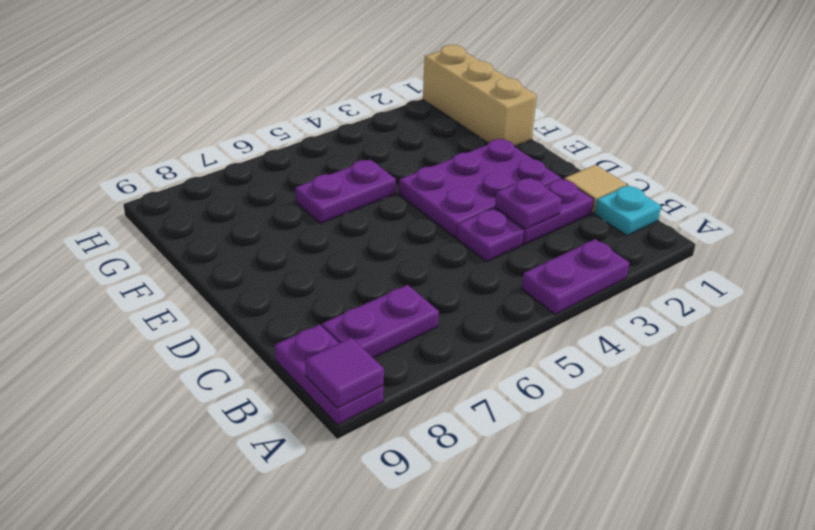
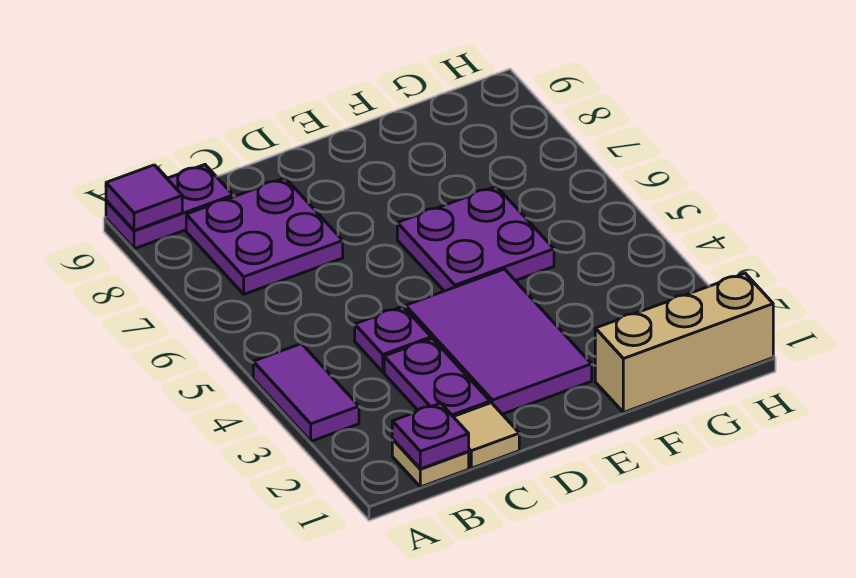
purple plate A3:A4 level 1 -> purple tile A3:A4 level 1
cyan plate B1 level 1 -> tan plate B1 level 1
purple plate B7:B8 level 1 -> purple plate B7:C8 level 1
purple plate C3 level 2 -> purple plate B1 level 2
purple plate D2:E4 level 1 -> purple tile D2:E4 level 1
purple plate F5:F6 level 1 -> purple plate E5:F6 level 1

